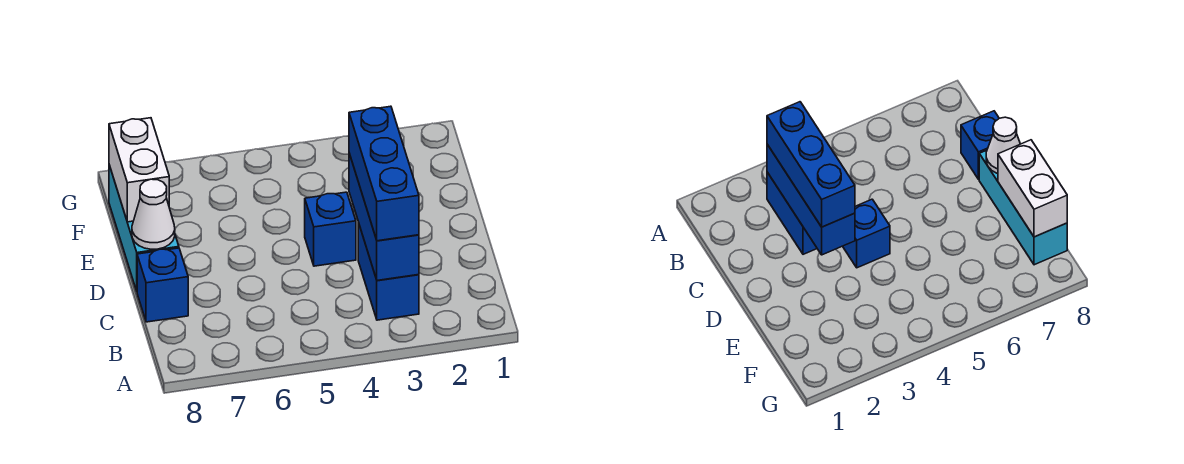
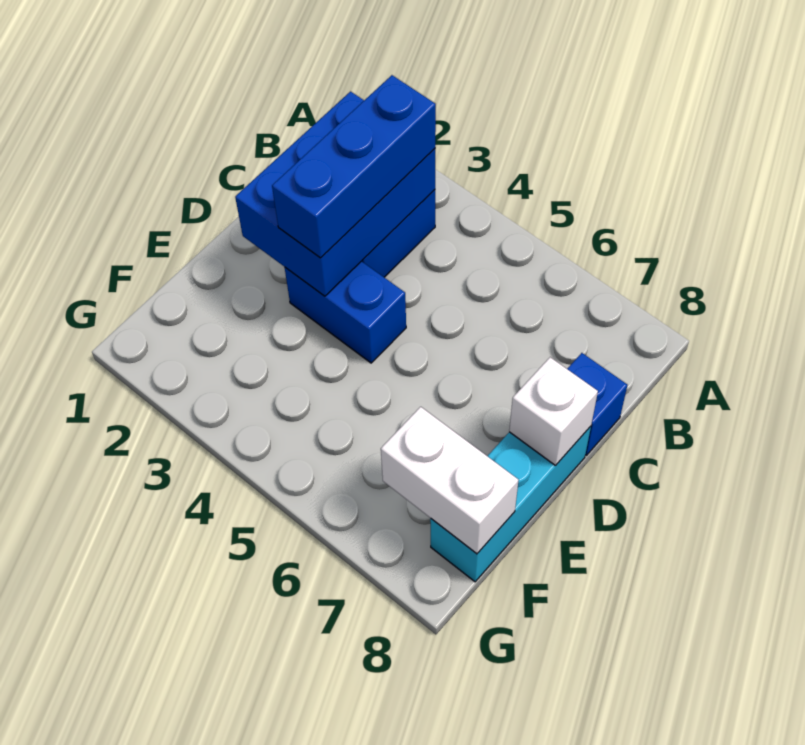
blue brick B3:D3 level 2 -> blue brick B2:D3 level 2
blue brick D4 level 1 -> blue brick D3:D4 level 1
white cone D8 level 2 -> white brick D8 level 2
white brick E8:F8 level 2 -> white brick F7:F8 level 2

